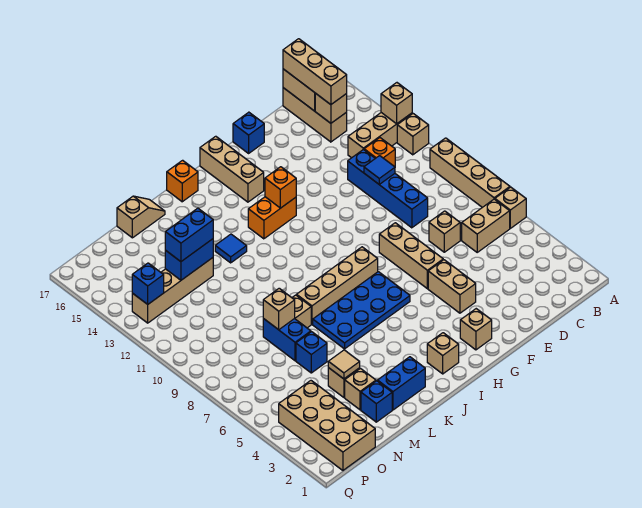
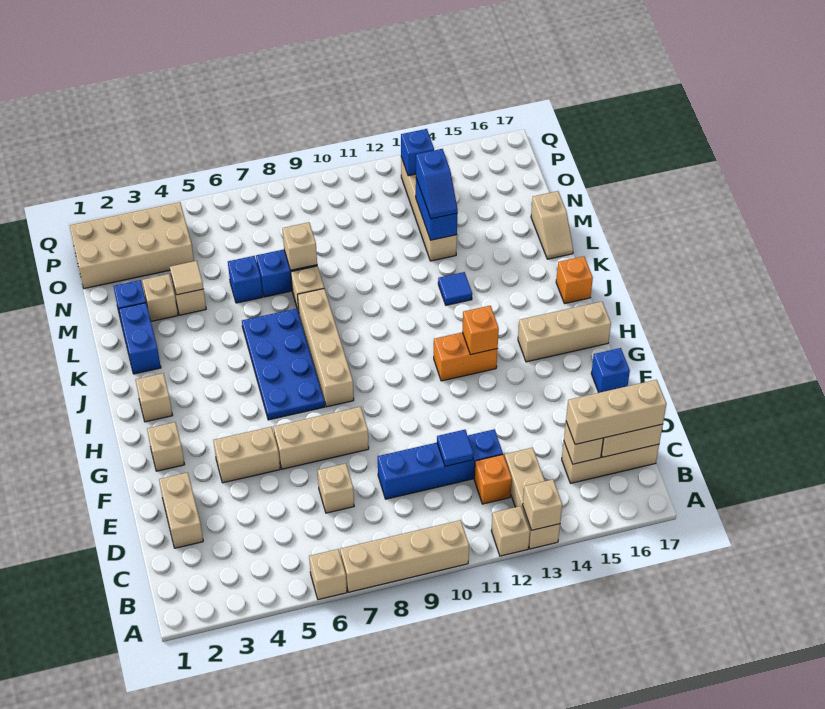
tan brick B6:C6 level 1 -> tan brick D2:E2 level 1
orange brick H13:I13 level 1 -> orange brick H12:H13 level 1
blue brick M13:N13 level 3 -> blue slope M13:N13 level 3 top N

